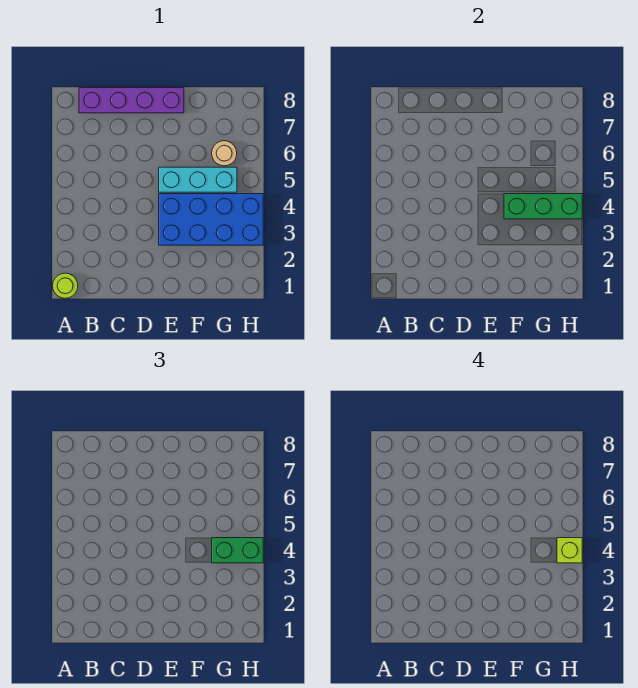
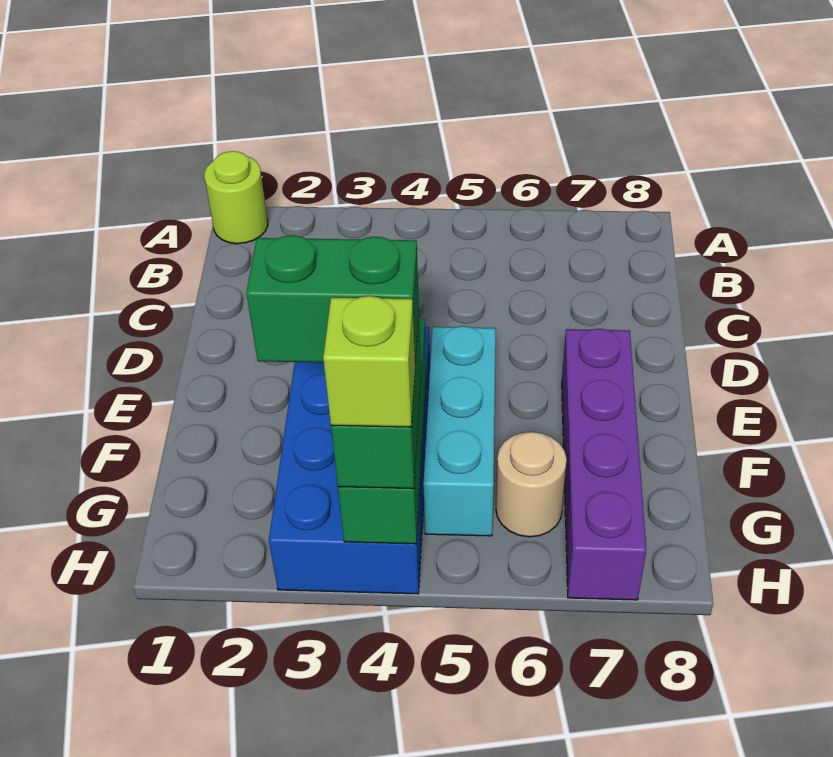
purple brick B8:E8 level 1 -> purple brick E7:H7 level 1
none -> green brick G3:G4 level 4

